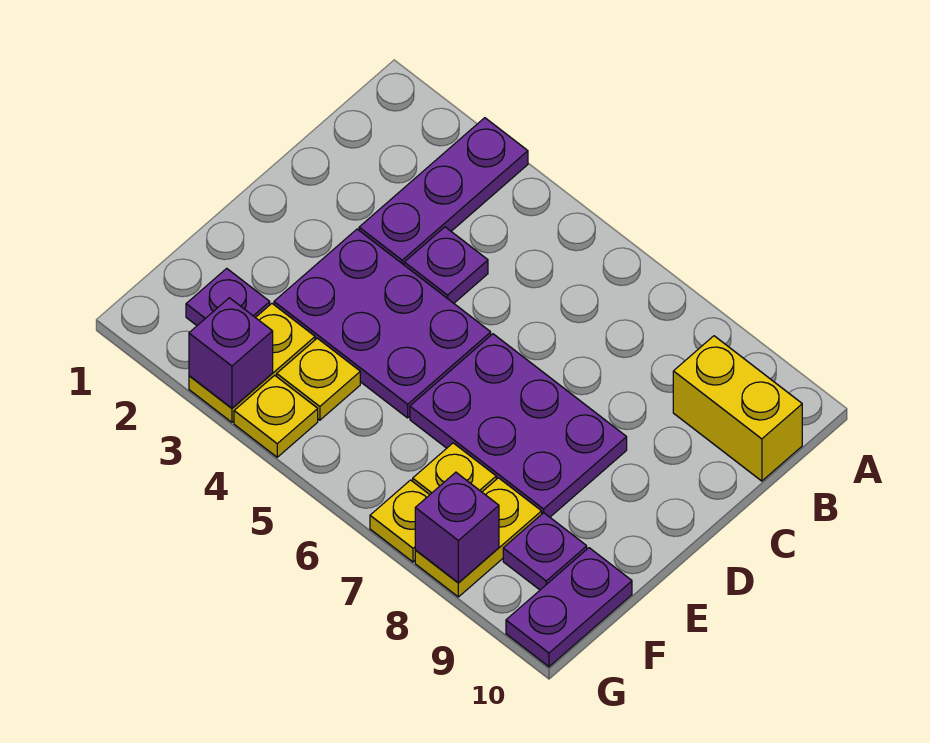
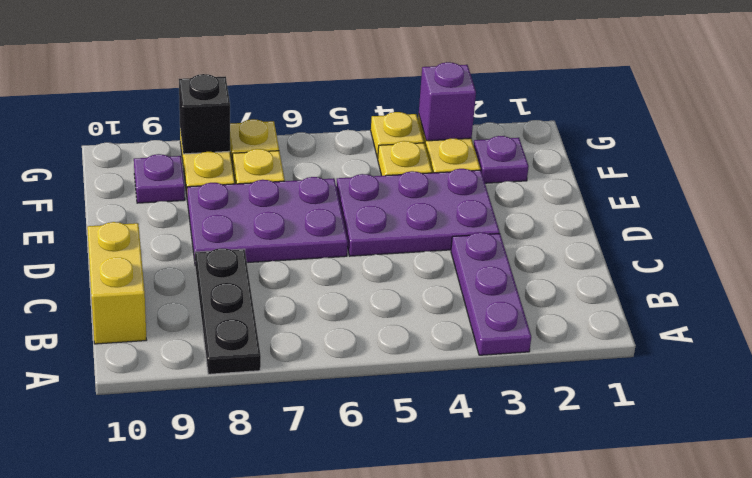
none -> black plate A8:C8 level 1
yellow brick B9:B10 level 1 -> yellow brick B10:C10 level 1
purple plate C4 level 1 -> none
purple plate F10:G10 level 1 -> none
purple brick G8 level 2 -> black brick G8 level 2

